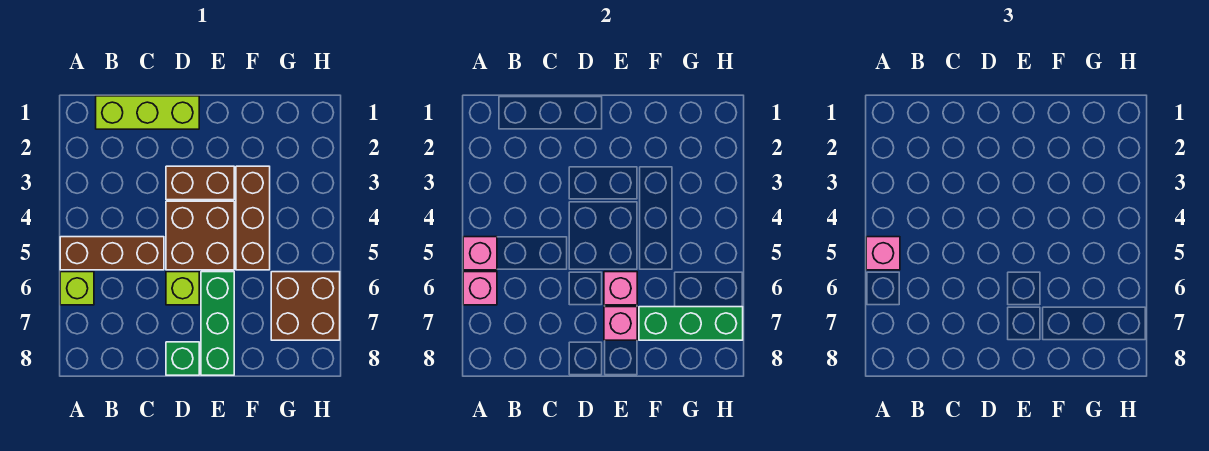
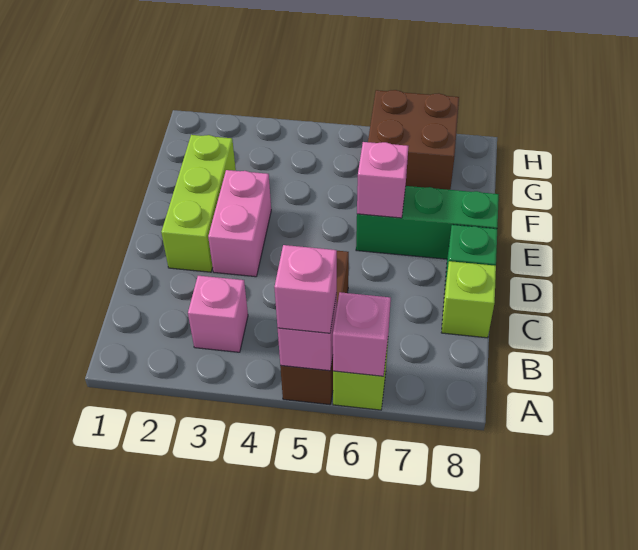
lime brick B1:D1 level 1 -> lime brick D2:F2 level 1
brown brick D3:E3 level 1 -> pink brick D3:E3 level 1
brown brick D4:E5 level 1 -> none
lime brick D6 level 1 -> lime brick C8 level 1
pink brick E7 level 2 -> pink brick B3 level 1
brown brick F3:F5 level 1 -> none
green brick F7:H7 level 2 -> none

